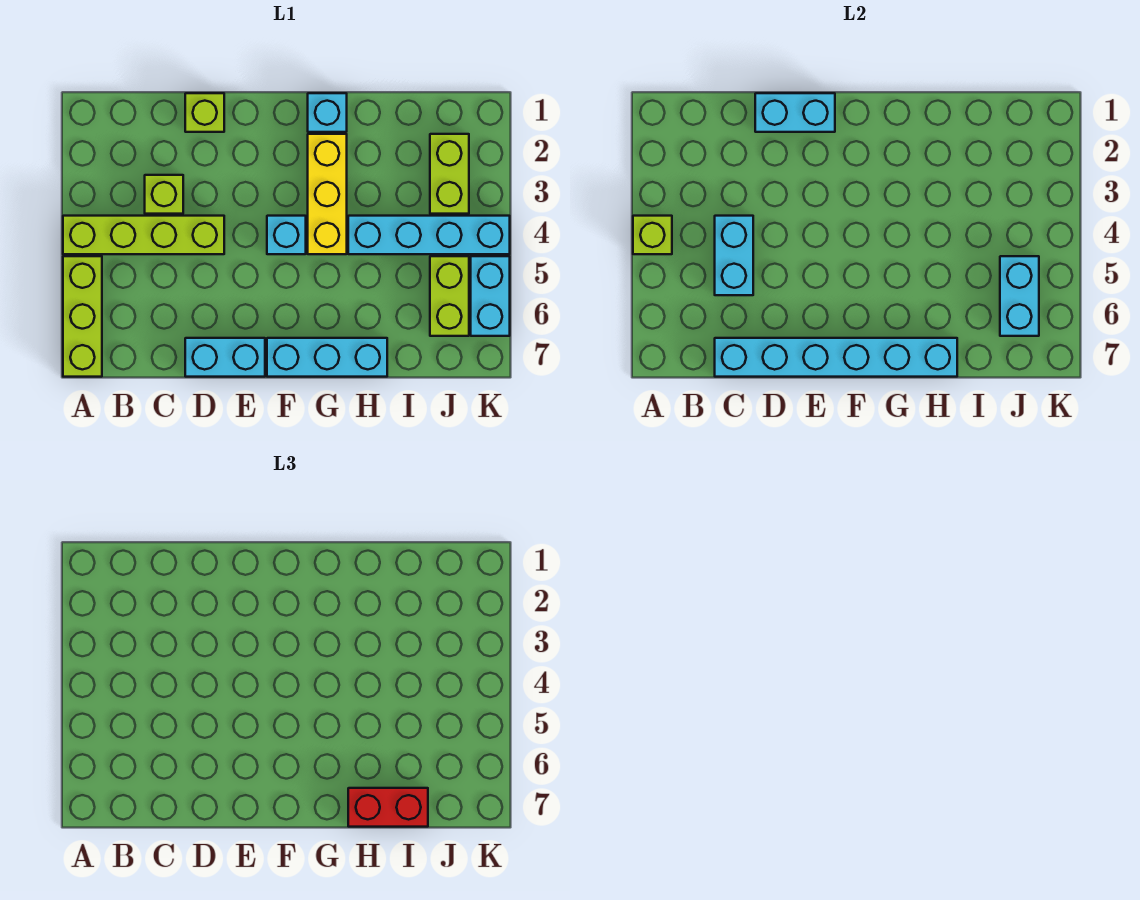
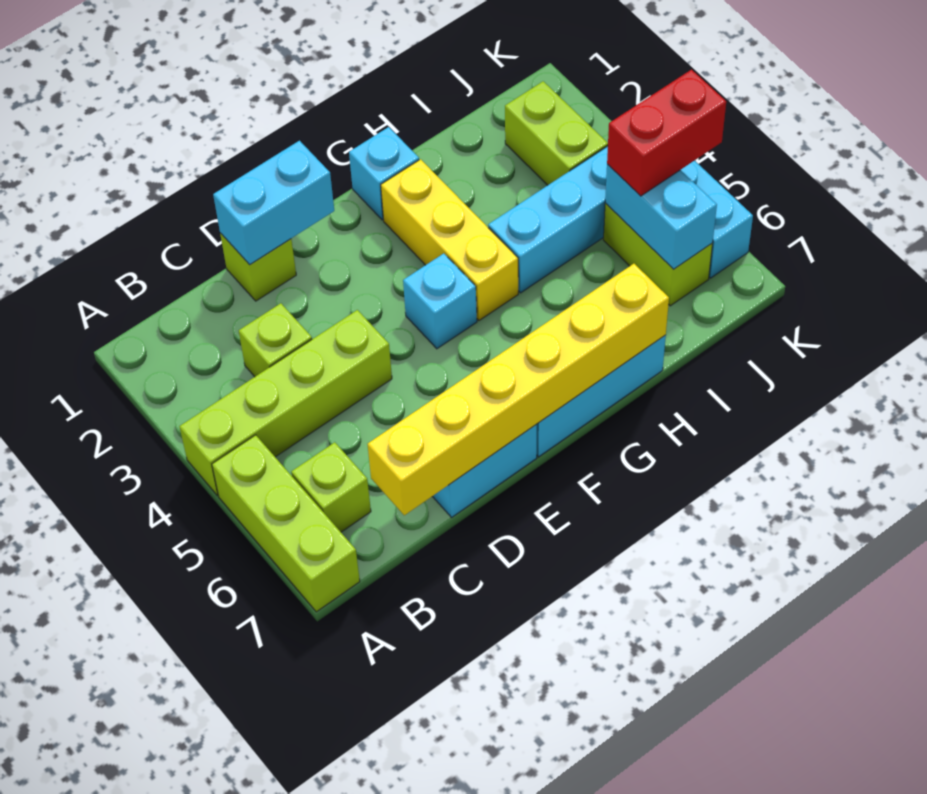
lime brick A4 level 2 -> lime brick B6 level 1
cyan brick C4:C5 level 2 -> none
cyan brick C7:H7 level 2 -> yellow brick C7:H7 level 2
red brick H7:I7 level 3 -> red brick J5:K5 level 3

